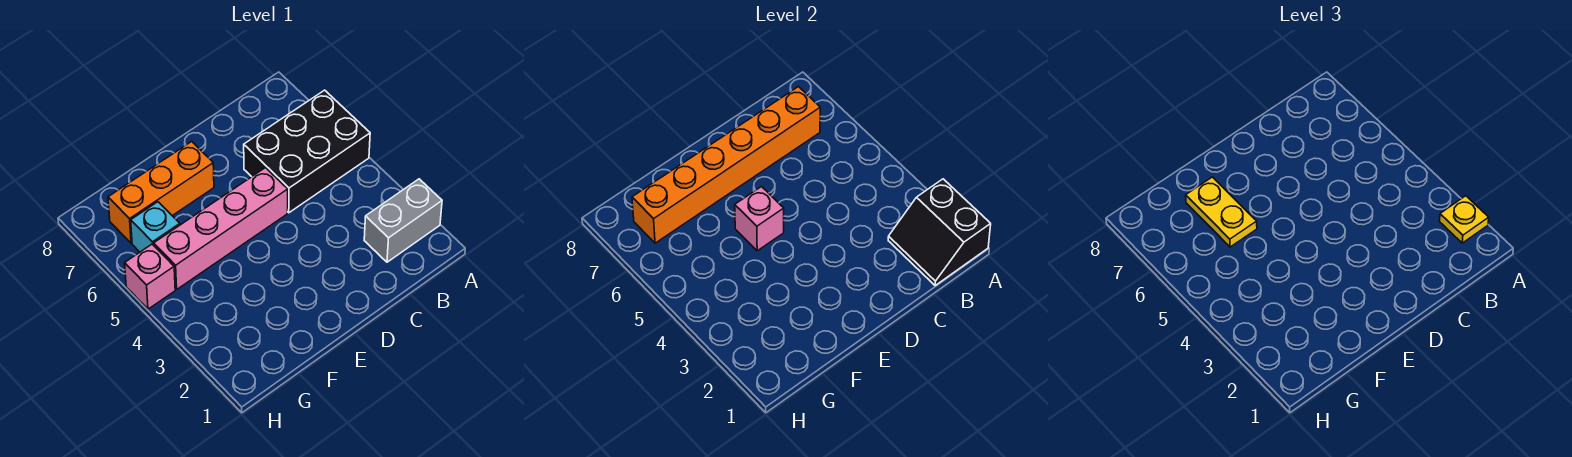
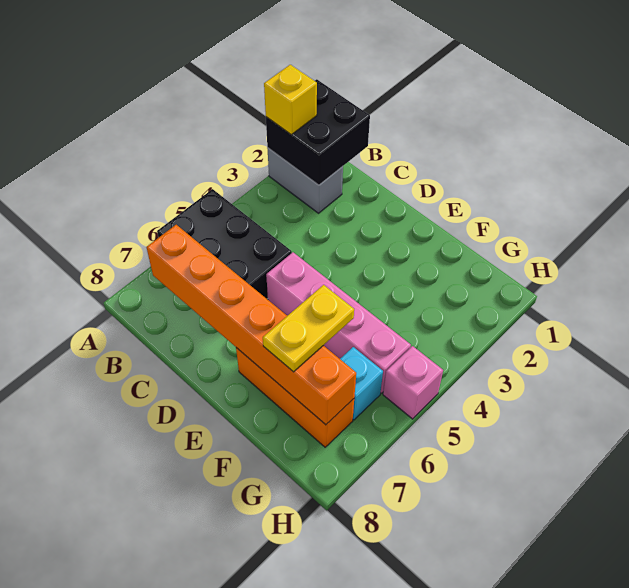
black slope A1:B2 level 2 top A -> black brick A1:B2 level 2
yellow plate A2 level 3 -> yellow brick A2 level 3
pink brick E5 level 2 -> none

